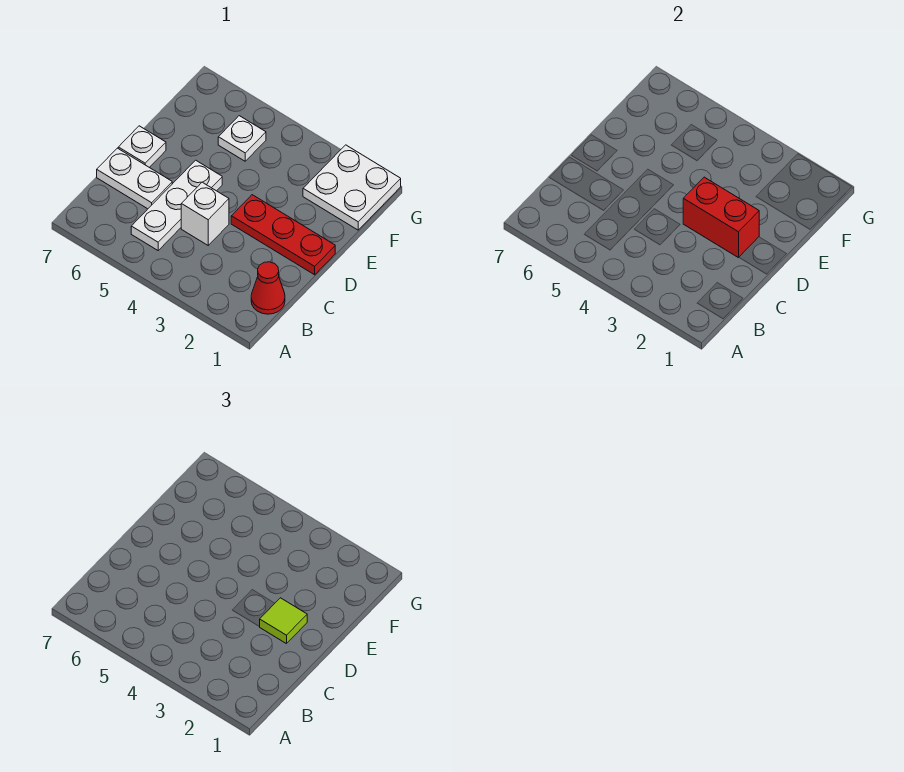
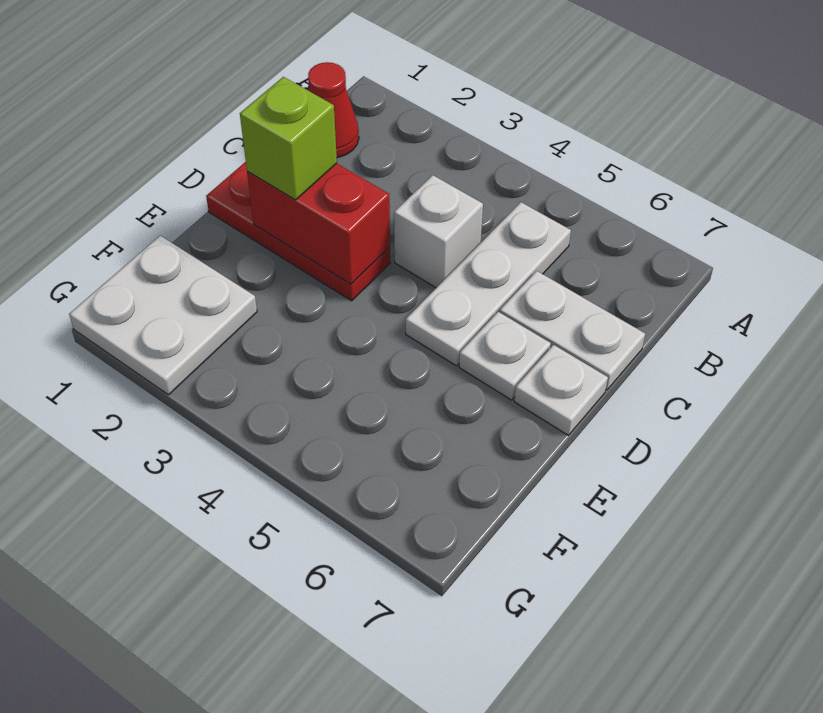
lime tile D2 level 3 -> lime brick D2 level 3
white plate F5 level 1 -> white plate D6 level 1

